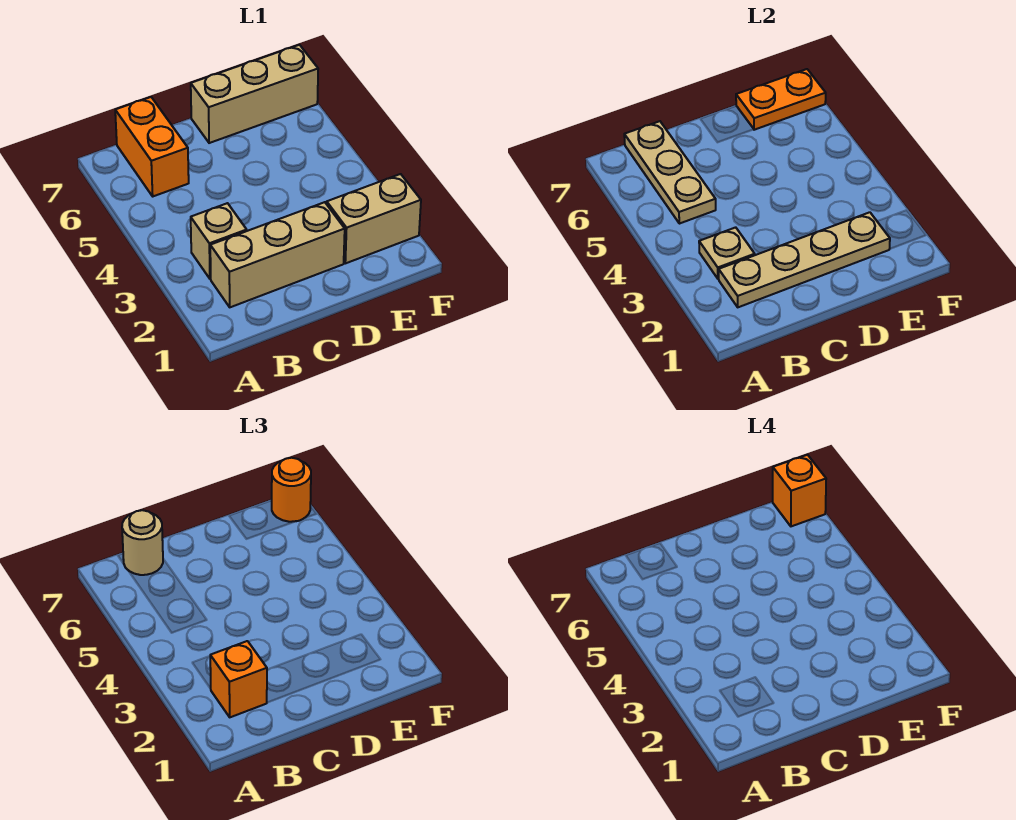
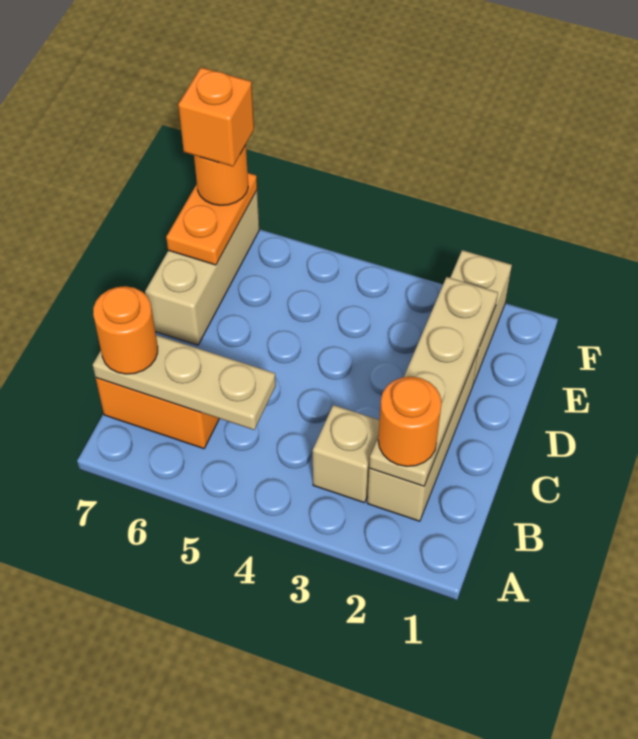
orange brick B2 level 3 -> orange round brick B2 level 3
tan plate B3 level 2 -> none
tan round brick B7 level 3 -> orange round brick B7 level 3

